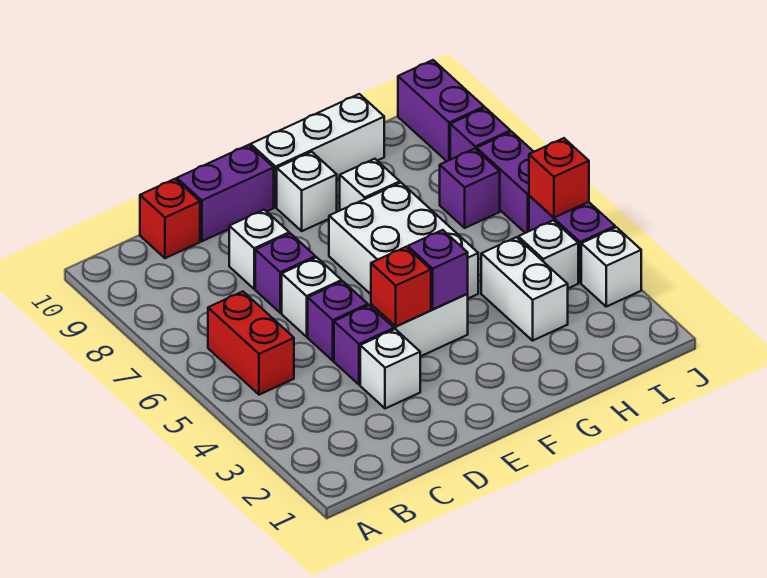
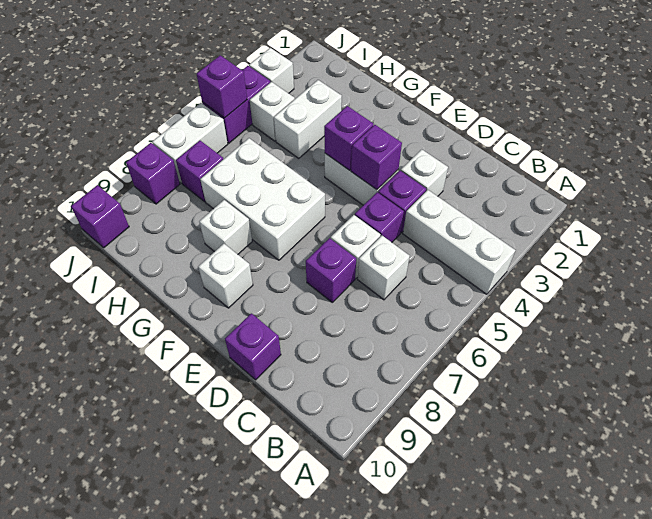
red brick B5:B6 level 1 -> none
red brick C10 level 1 -> none
white brick D8 level 1 -> white brick C6 level 1
purple brick D10:E10 level 1 -> purple brick D10 level 1
red brick E4 level 2 -> purple brick E4 level 2
white brick F5:G7 level 1 -> white brick F6:H7 level 1
white brick F10:H10 level 1 -> white brick A4:C4 level 1
red brick J5 level 2 -> purple brick J5 level 2
purple brick J6:J7 level 1 -> white brick J6:J7 level 1
purple brick J9:J10 level 1 -> purple brick J10 level 1

